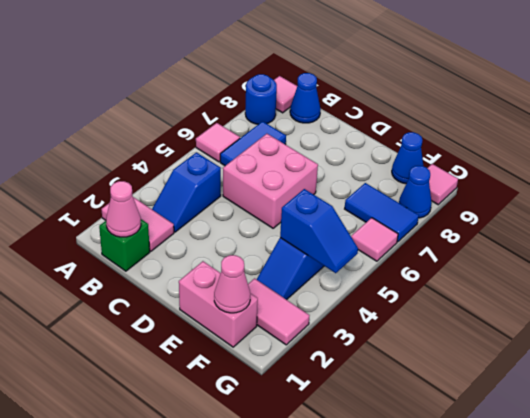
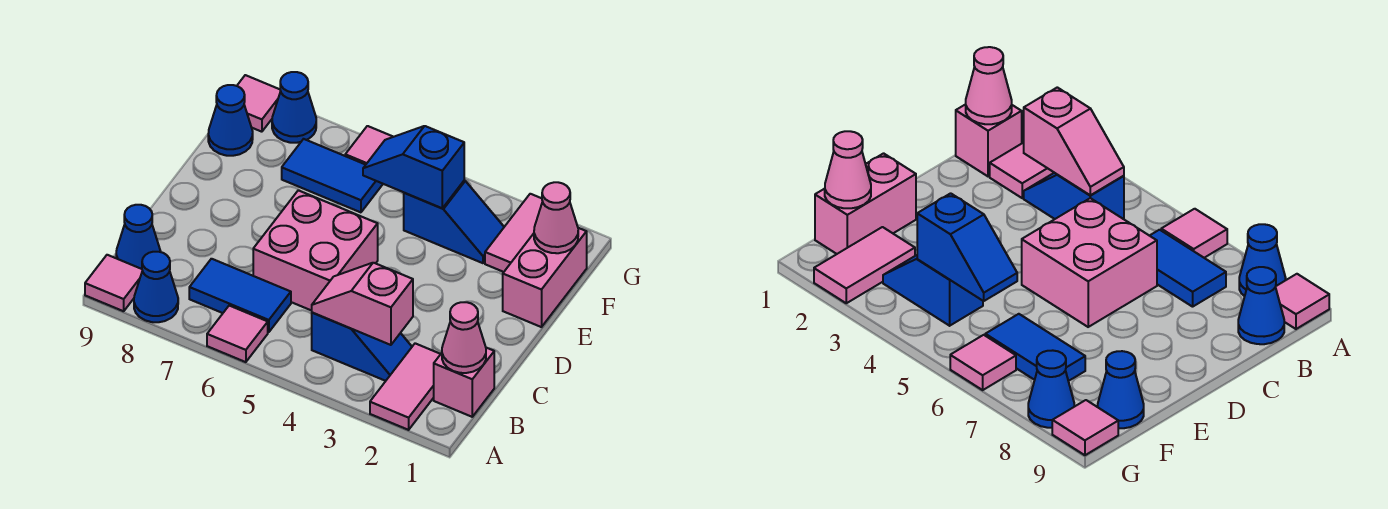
blue round brick A8 level 1 -> blue cone A8 level 1
green brick B1 level 1 -> pink brick B1 level 1
none -> pink slope B3:B4 level 2 top 3
blue slope F4:G4 level 2 top F -> blue slope F4:F5 level 2 top 4
blue tile F7:G7 level 1 -> blue tile F6:F7 level 1

